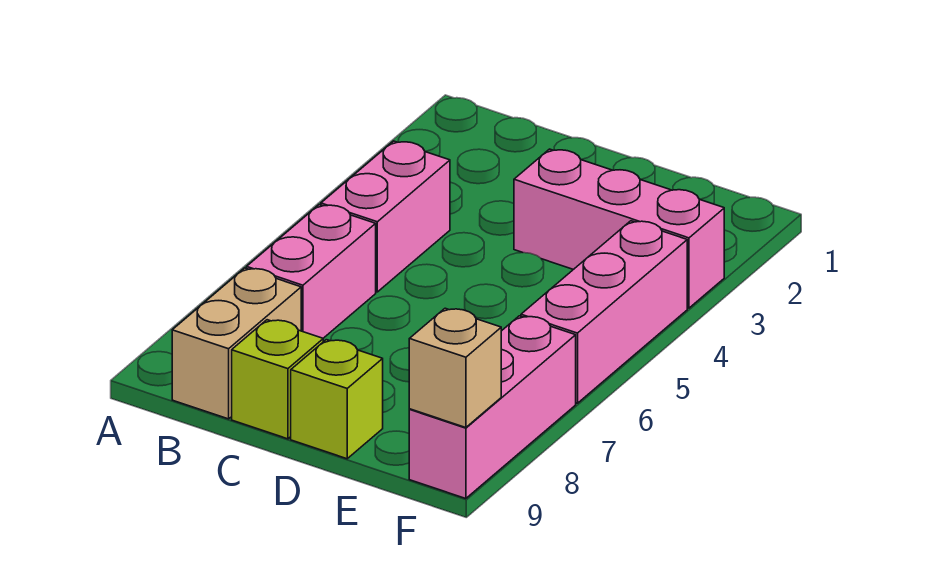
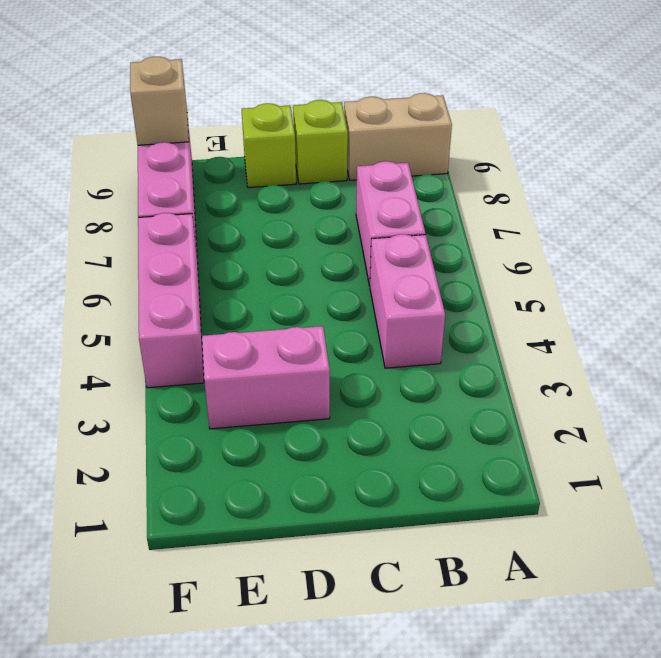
tan brick B8:B9 level 1 -> tan brick A9:B9 level 1
pink brick D3:F3 level 1 -> pink brick D3:E3 level 1

